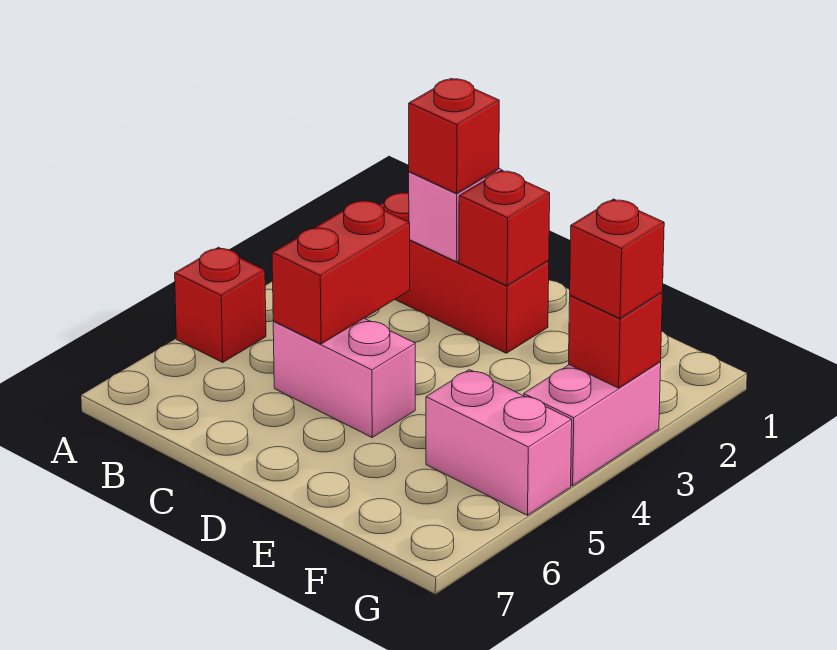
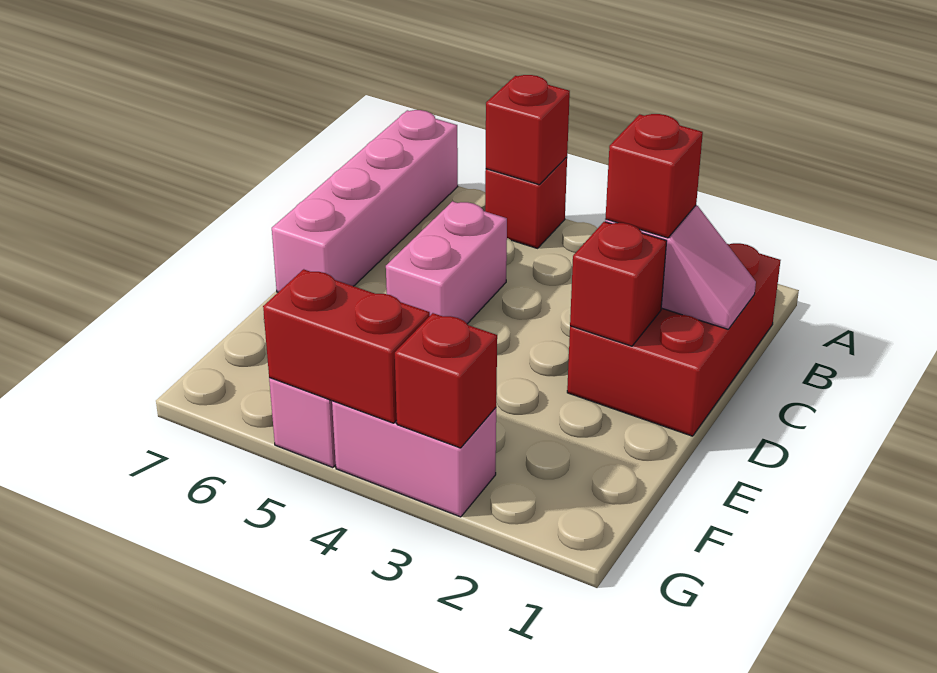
none -> pink brick A7:D7 level 1
red brick B2:D2 level 1 -> red brick B1:D2 level 1
red brick C4:C5 level 2 -> red brick G4:G5 level 2
red brick G3 level 3 -> red brick A5 level 2

